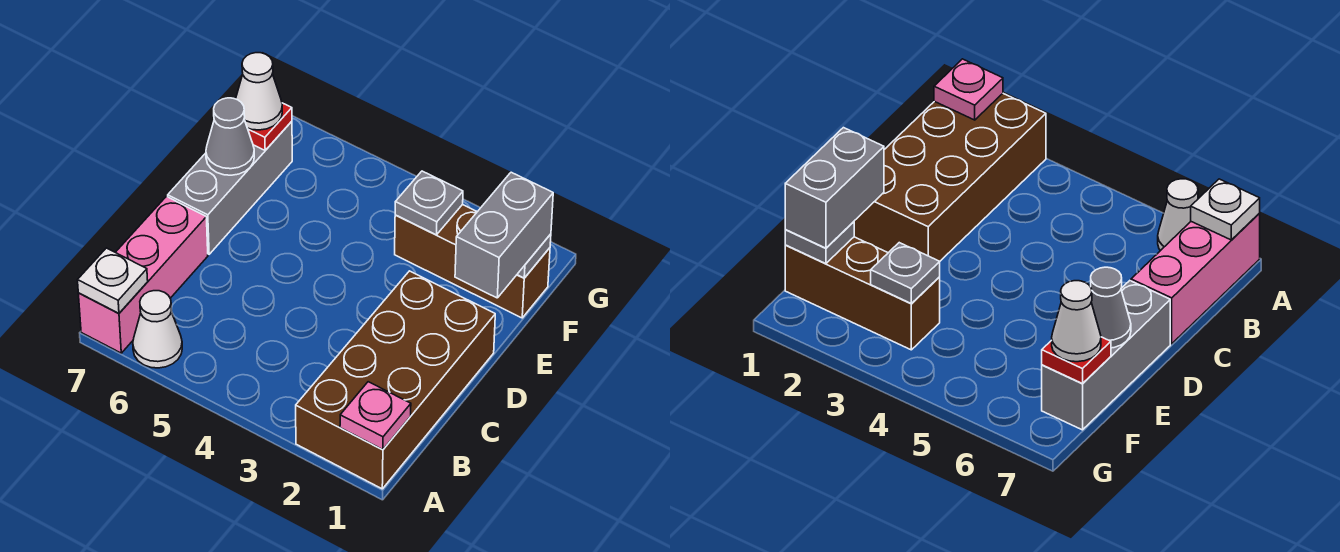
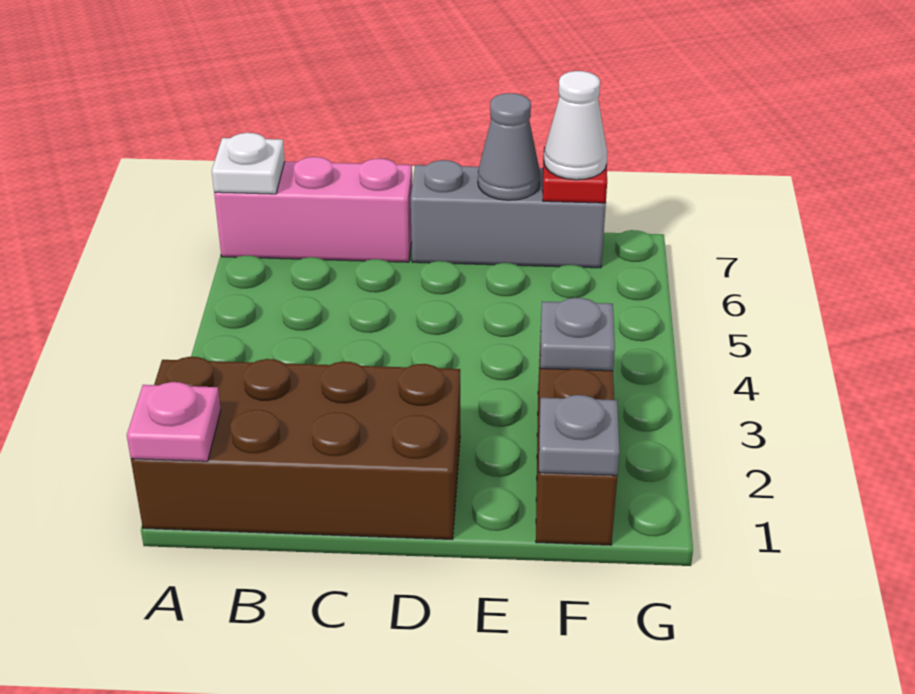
white cone A6 level 1 -> none
grey brick E1:F1 level 3 -> none

